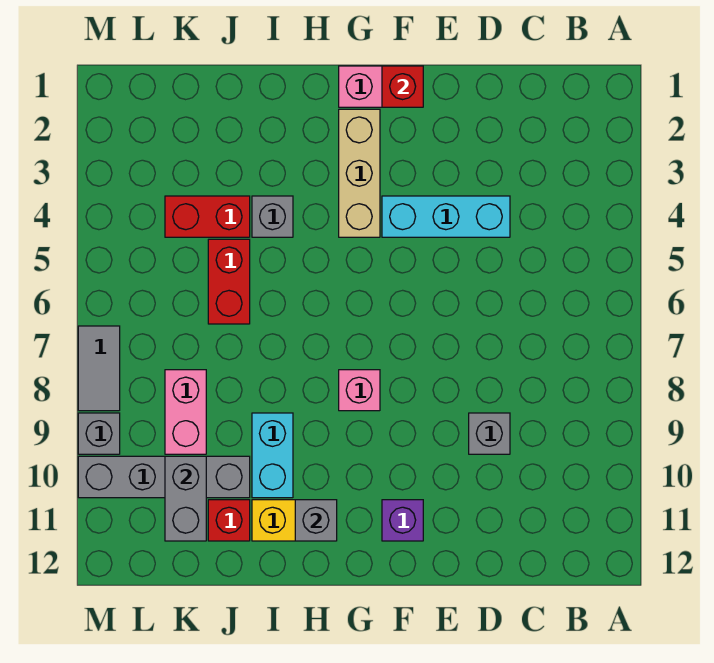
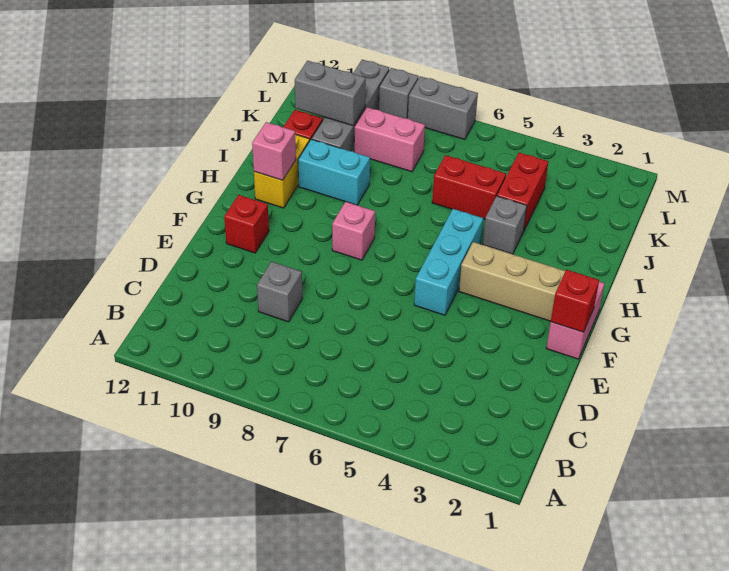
cyan brick D4:F4 level 1 -> cyan brick F5:H5 level 1
purple brick F11 level 1 -> red brick F11 level 1
grey brick H11 level 2 -> pink brick H11 level 2
grey tile M7:M8 level 1 -> grey brick M7:M8 level 1

